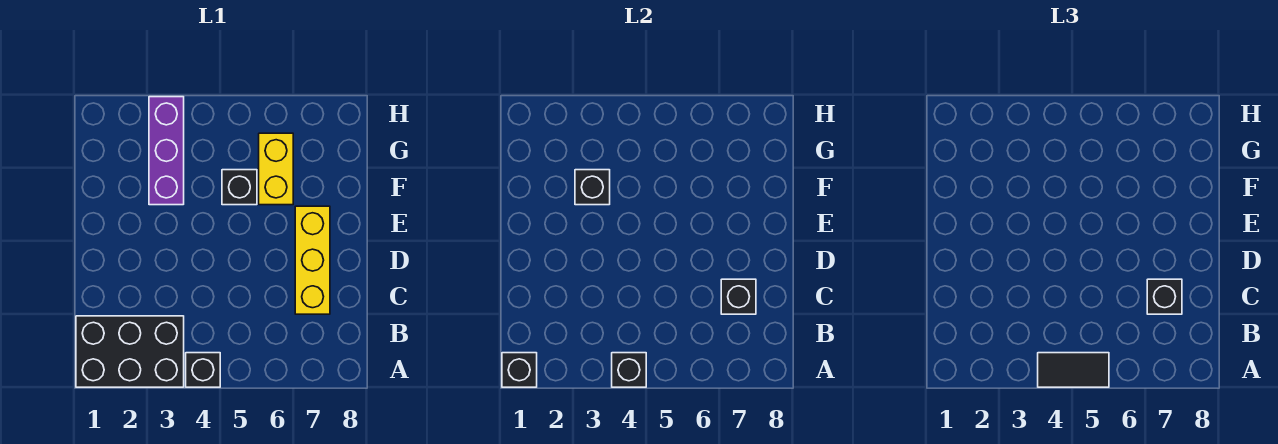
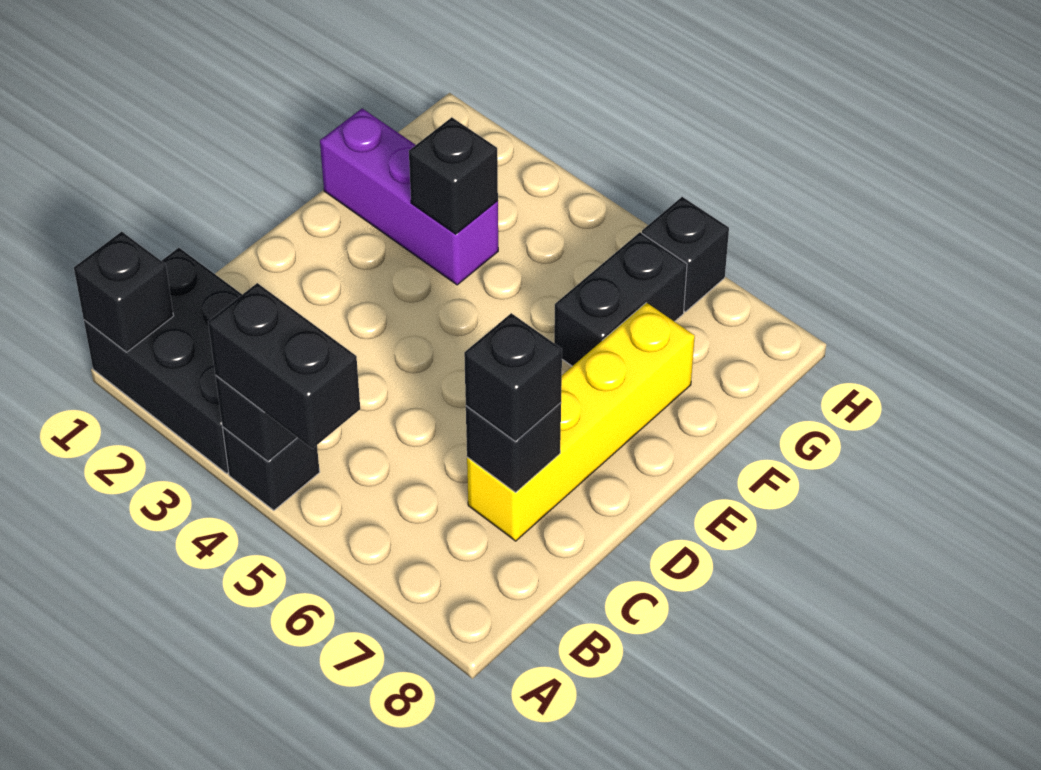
black tile A4:A5 level 3 -> black brick A4:A5 level 3
yellow brick C7:E7 level 1 -> yellow brick C7:F7 level 1
purple brick F3:H3 level 1 -> purple brick F1:F3 level 1
black brick F5 level 1 -> black brick H6 level 1
yellow brick F6:G6 level 1 -> black brick F6:G6 level 1

